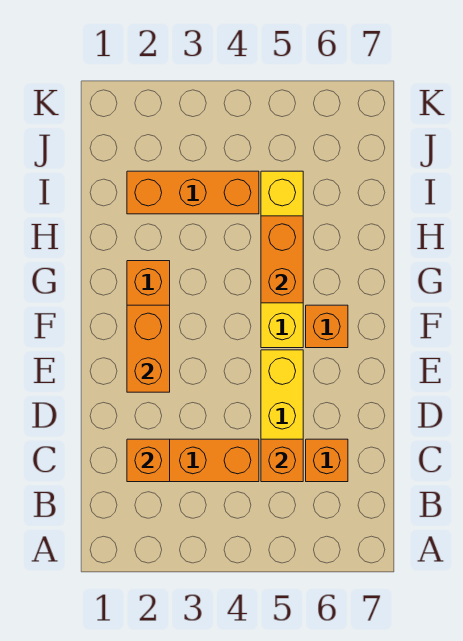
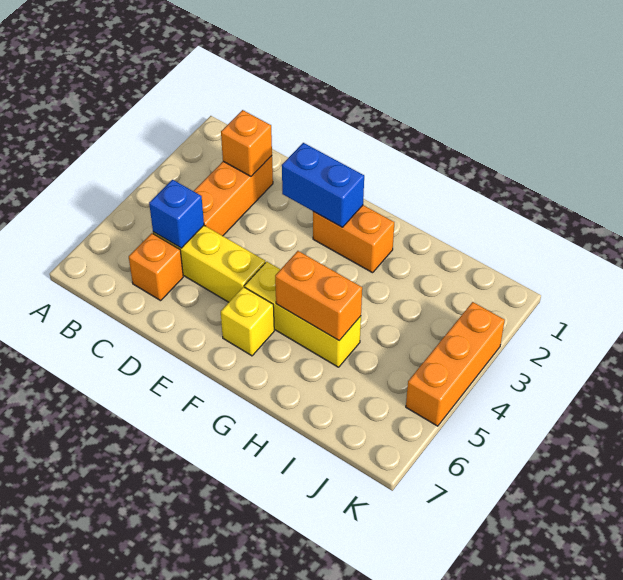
orange brick C5 level 2 -> blue brick C5 level 2
orange brick E2:F2 level 2 -> blue brick E2:F2 level 2
yellow brick F5:I5 level 1 -> yellow brick F5:H5 level 1
orange brick F6 level 1 -> yellow brick F6 level 1
orange brick I2:I4 level 1 -> orange brick K3:K5 level 1

